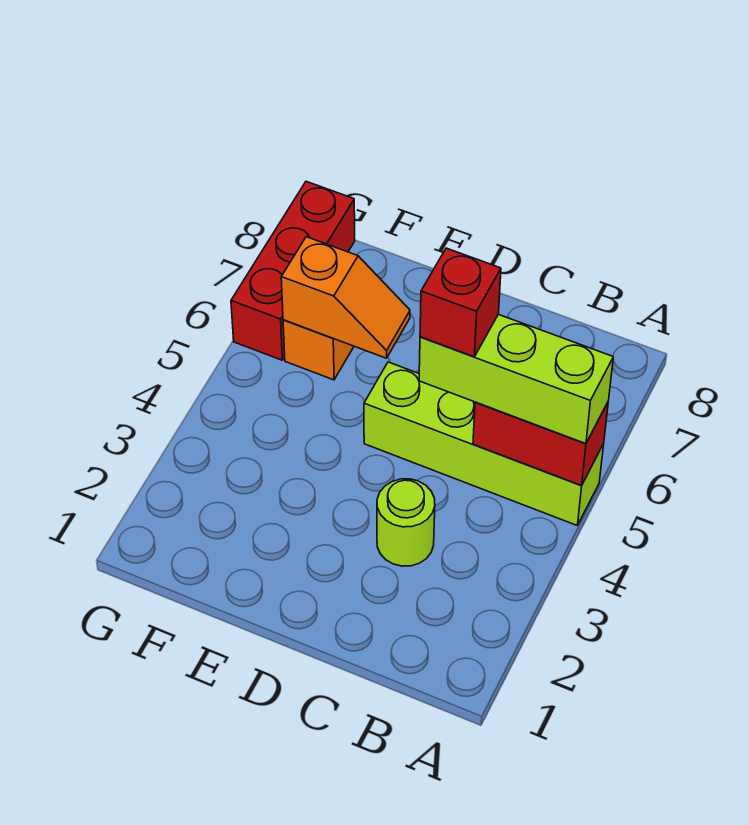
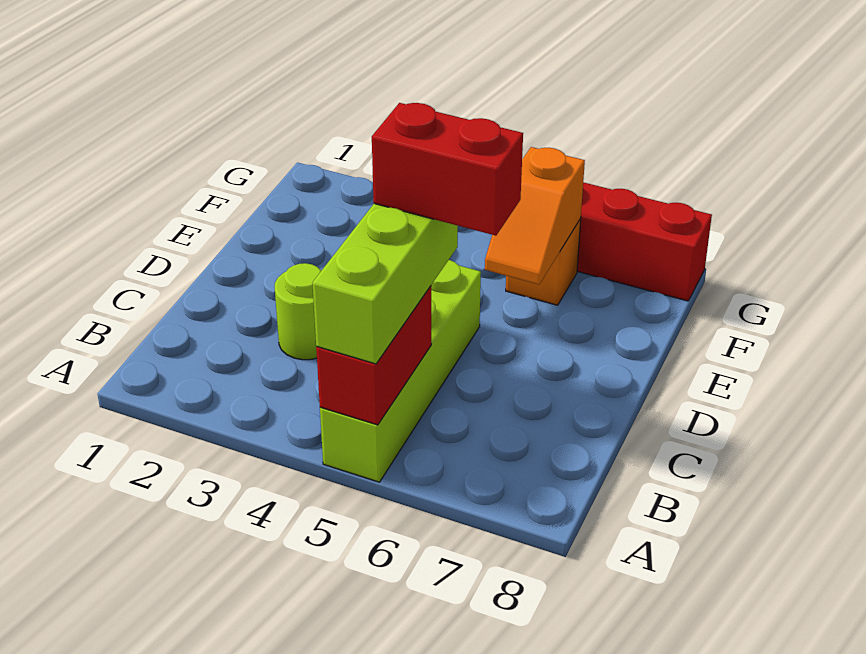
red brick C5 level 4 -> red brick C5:C6 level 4

